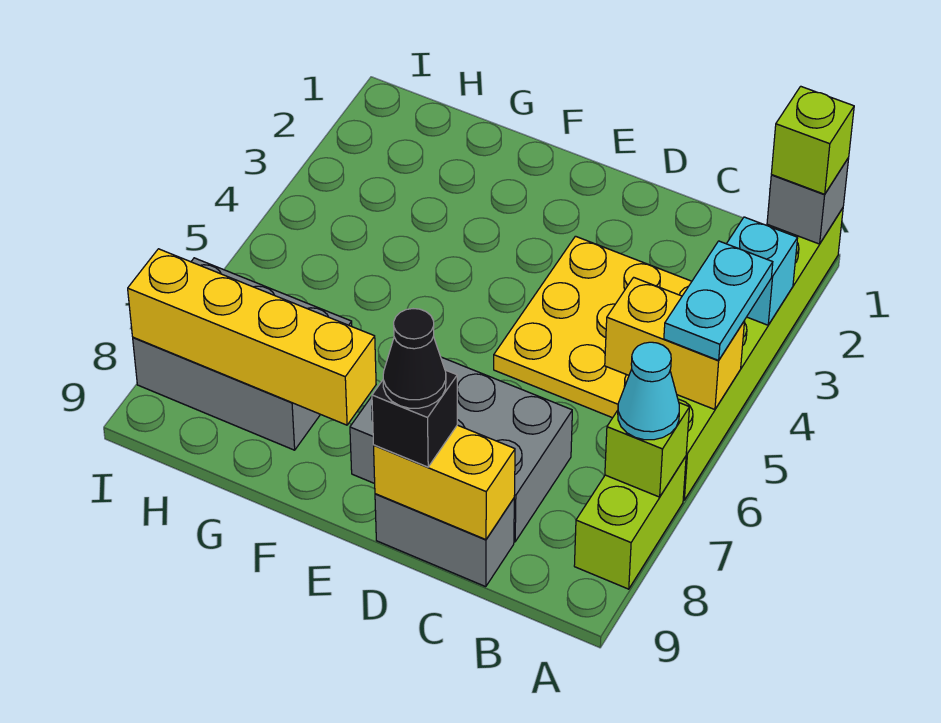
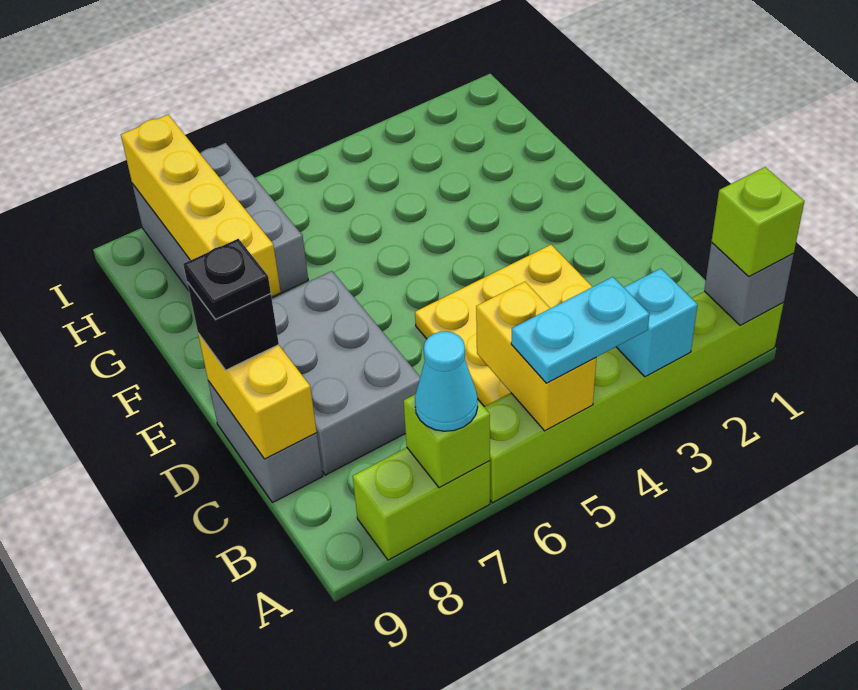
black cone D9 level 4 -> black plate D9 level 4

